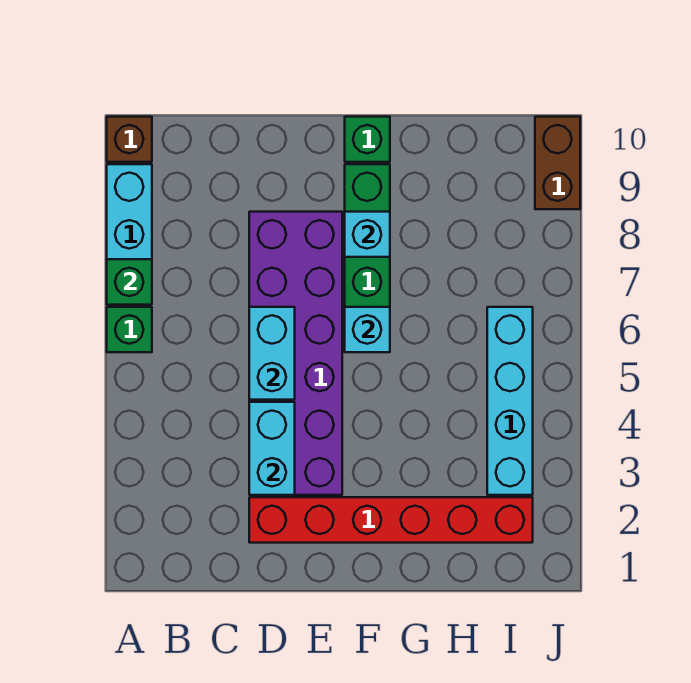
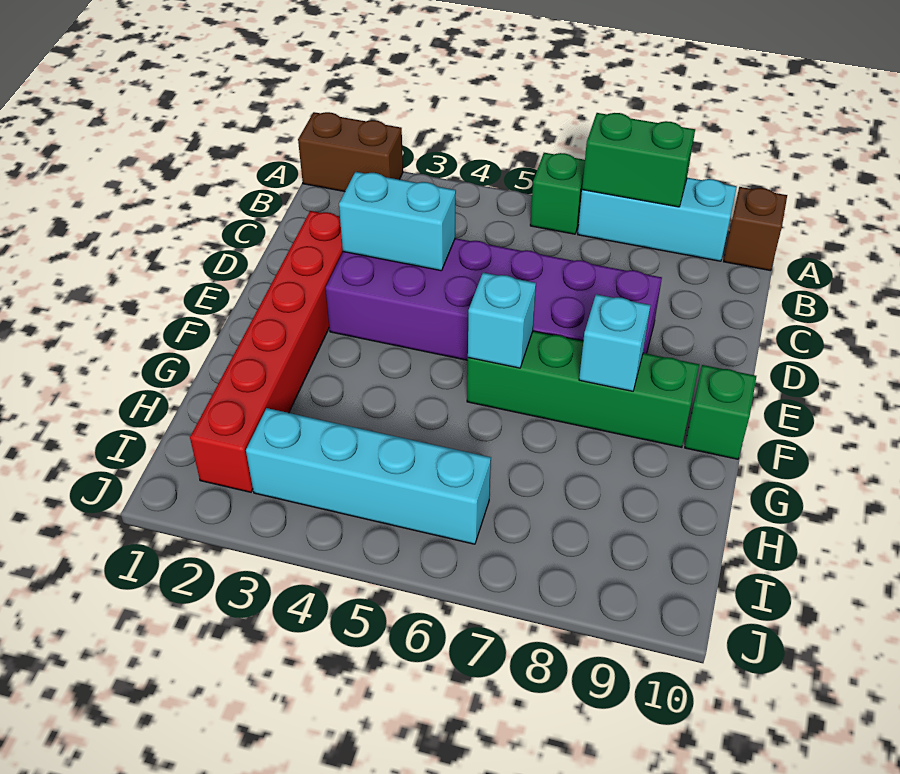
green brick A7 level 2 -> green brick A7:A8 level 2
cyan brick D5:D6 level 2 -> none
brown brick J9:J10 level 1 -> brown brick A1:A2 level 1

